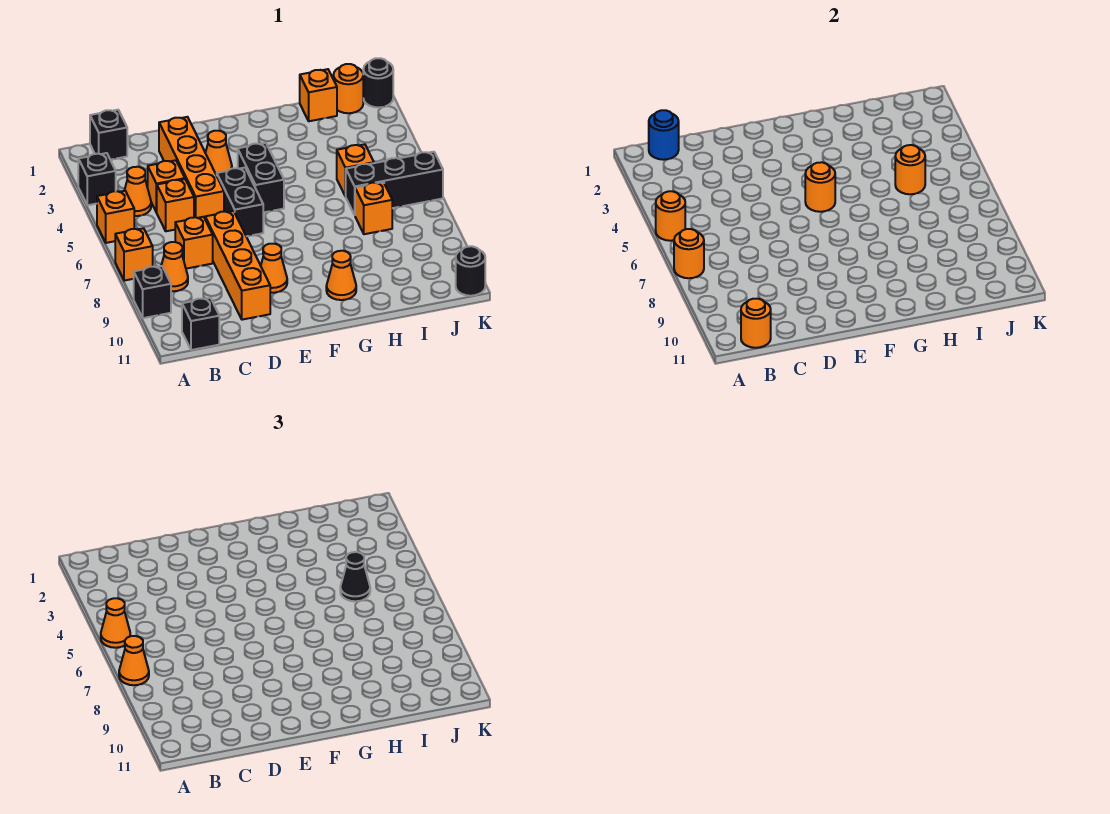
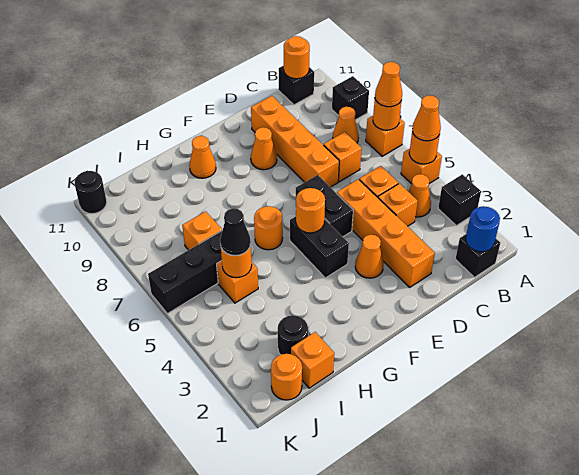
none -> orange round brick G6 level 1
black round brick K1 level 1 -> black round brick I2 level 1

